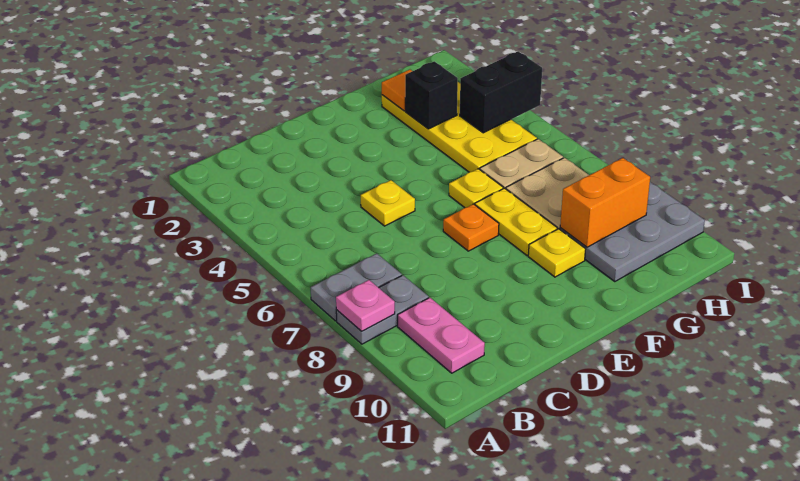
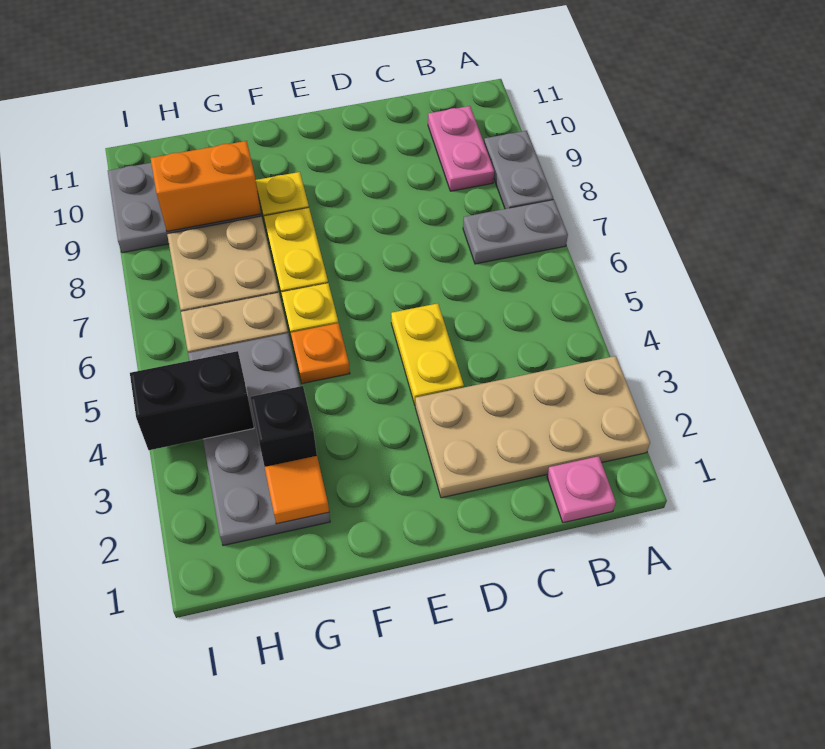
none -> tan plate A2:D3 level 1
grey plate A8:B8 level 1 -> grey plate A8:A9 level 1
pink plate A8 level 2 -> pink plate B1 level 1
yellow plate D5 level 1 -> yellow plate D4:D5 level 1
orange plate E7 level 1 -> orange plate F5 level 1
yellow plate G2:H5 level 1 -> grey plate G2:H5 level 1

